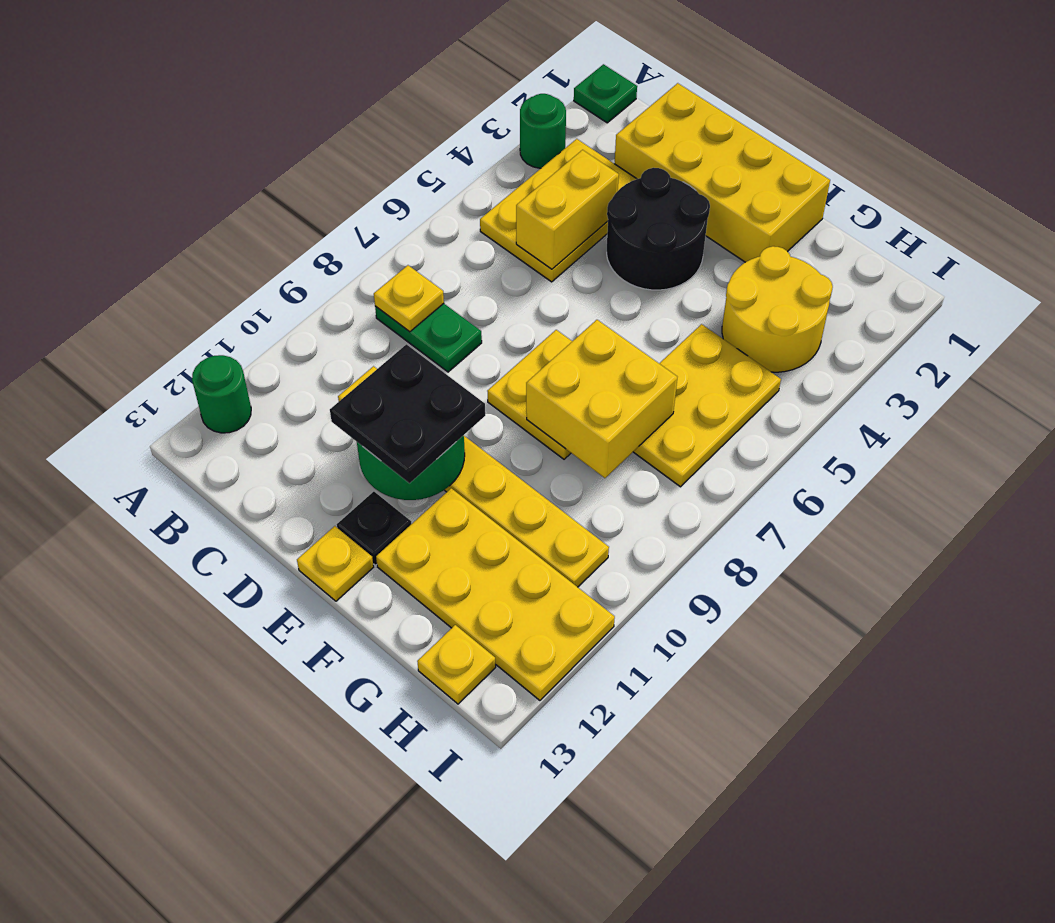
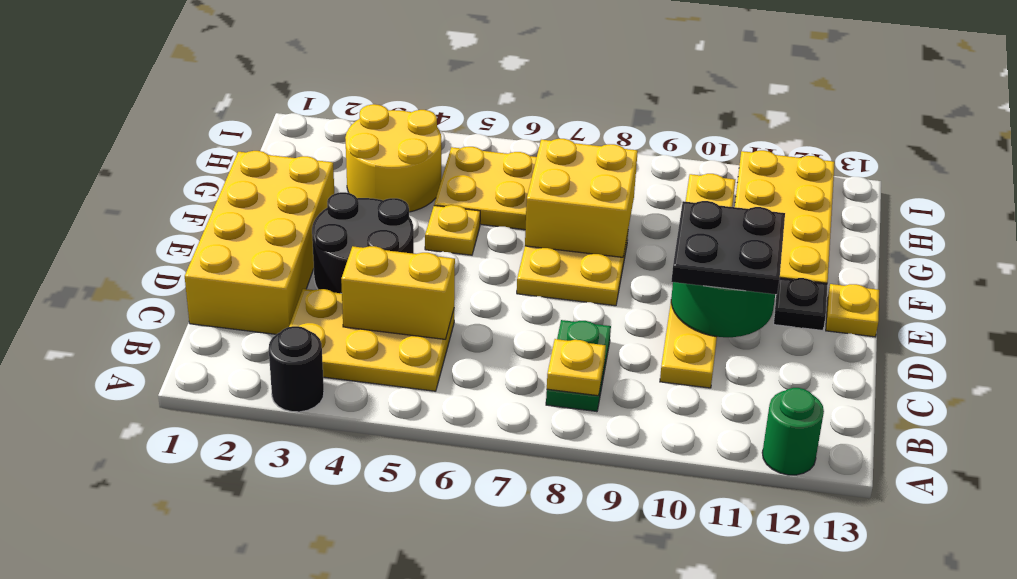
green plate A1 level 1 -> none
green round brick A3 level 1 -> black round brick A3 level 1
yellow plate H13 level 1 -> yellow plate F5 level 1

